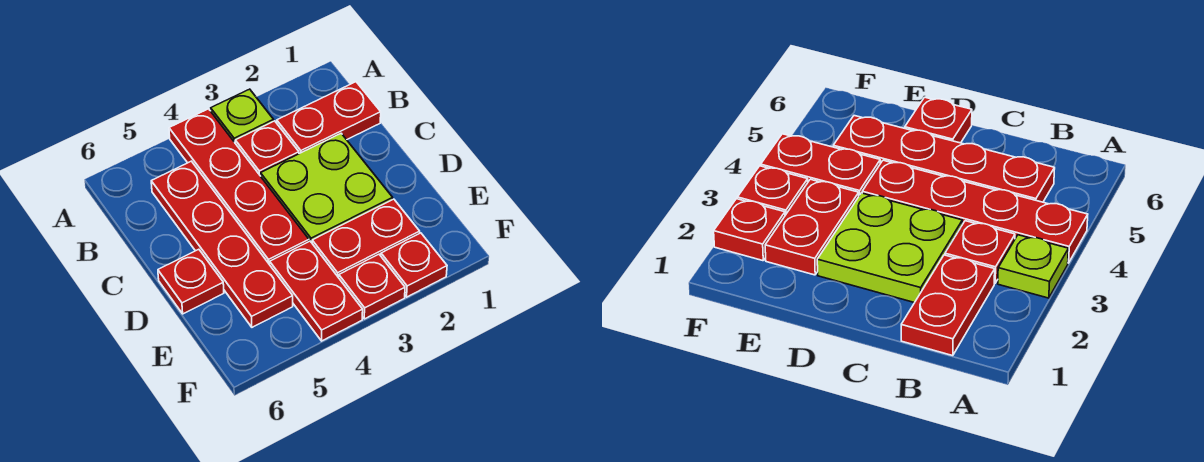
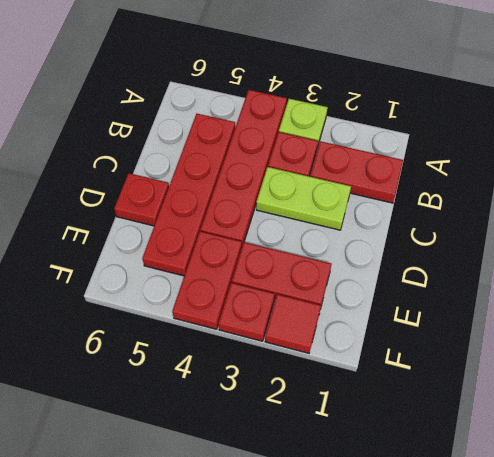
lime plate C2:D3 level 1 -> lime plate C2:C3 level 1
red plate F2 level 1 -> red tile F2 level 1

